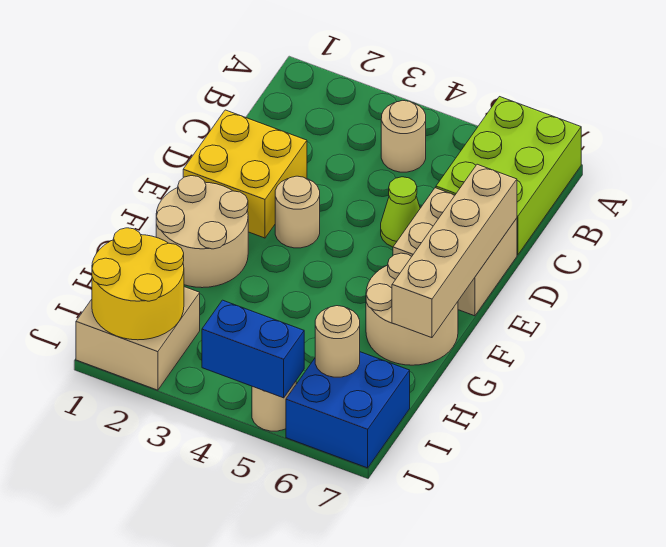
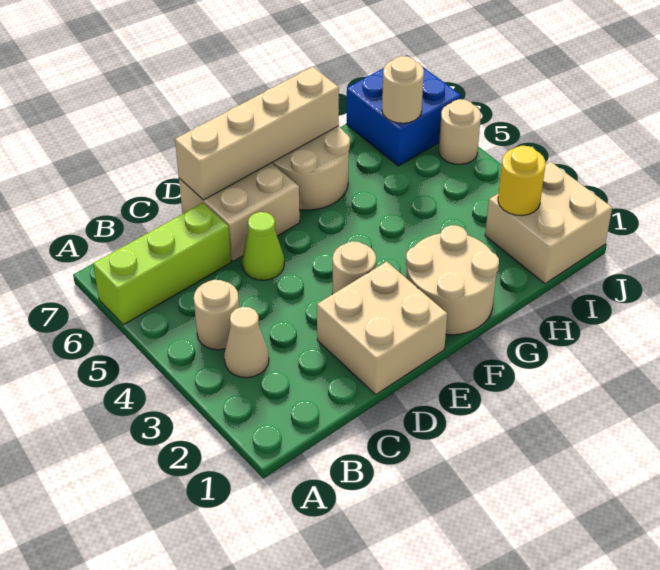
lime brick A6:C7 level 1 -> lime brick A6:C6 level 1
none -> tan cone B3 level 1
yellow brick D1:E2 level 1 -> tan brick D1:E2 level 1
yellow round brick I1:J2 level 2 -> yellow round brick I2 level 2
blue brick J4:J5 level 2 -> none

